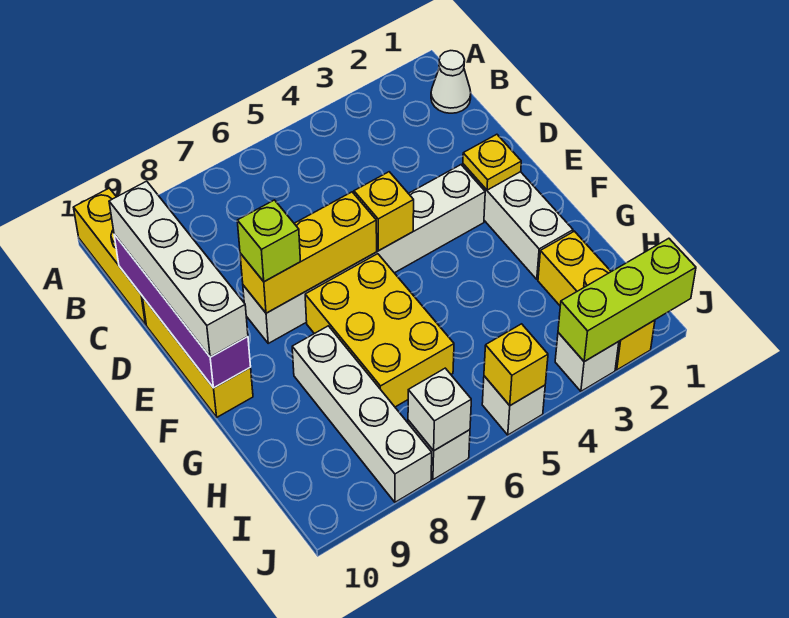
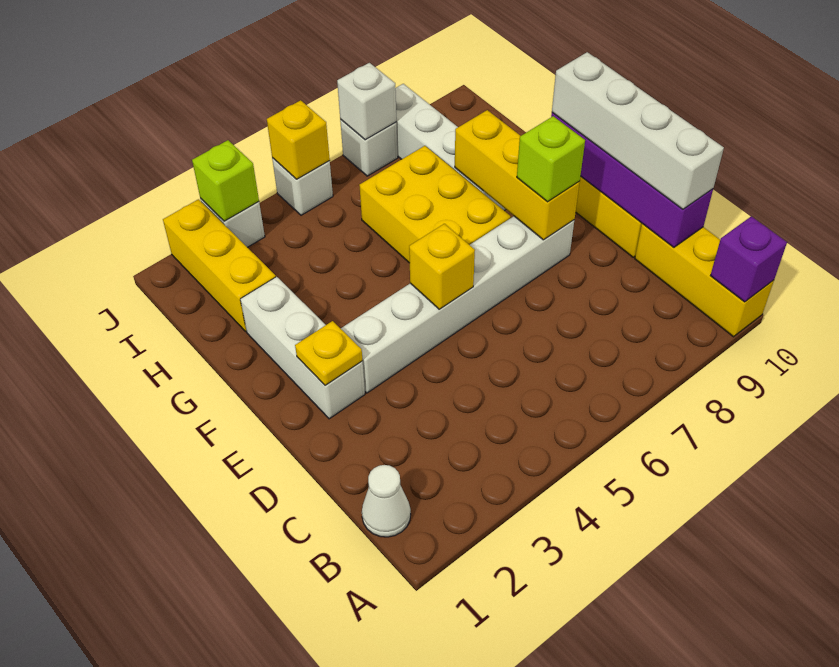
none -> purple brick A10 level 2
yellow brick E6:E8 level 2 -> yellow brick E8:G8 level 2
lime brick J1:J3 level 2 -> lime brick J3 level 2

